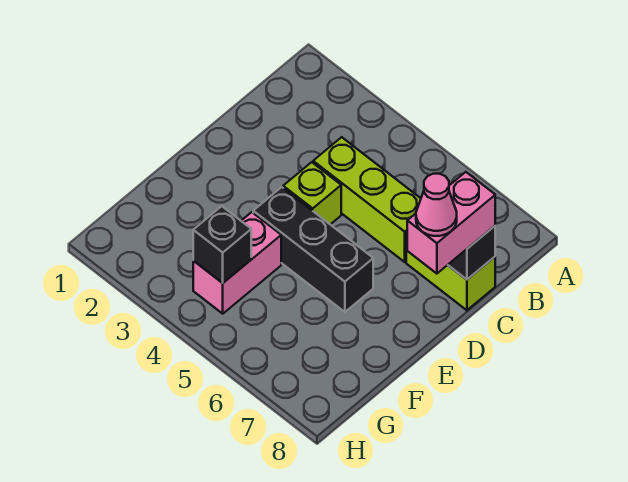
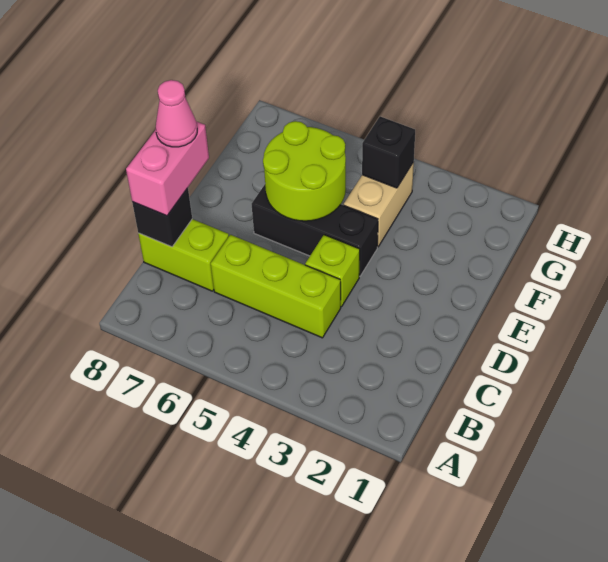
none -> lime round brick E5:F6 level 2
pink brick F4:G4 level 1 -> tan brick F4:G4 level 1

